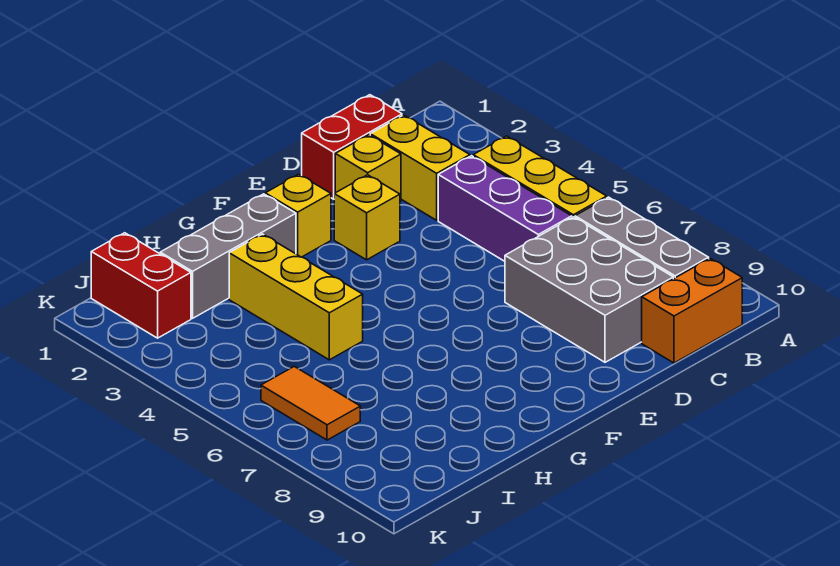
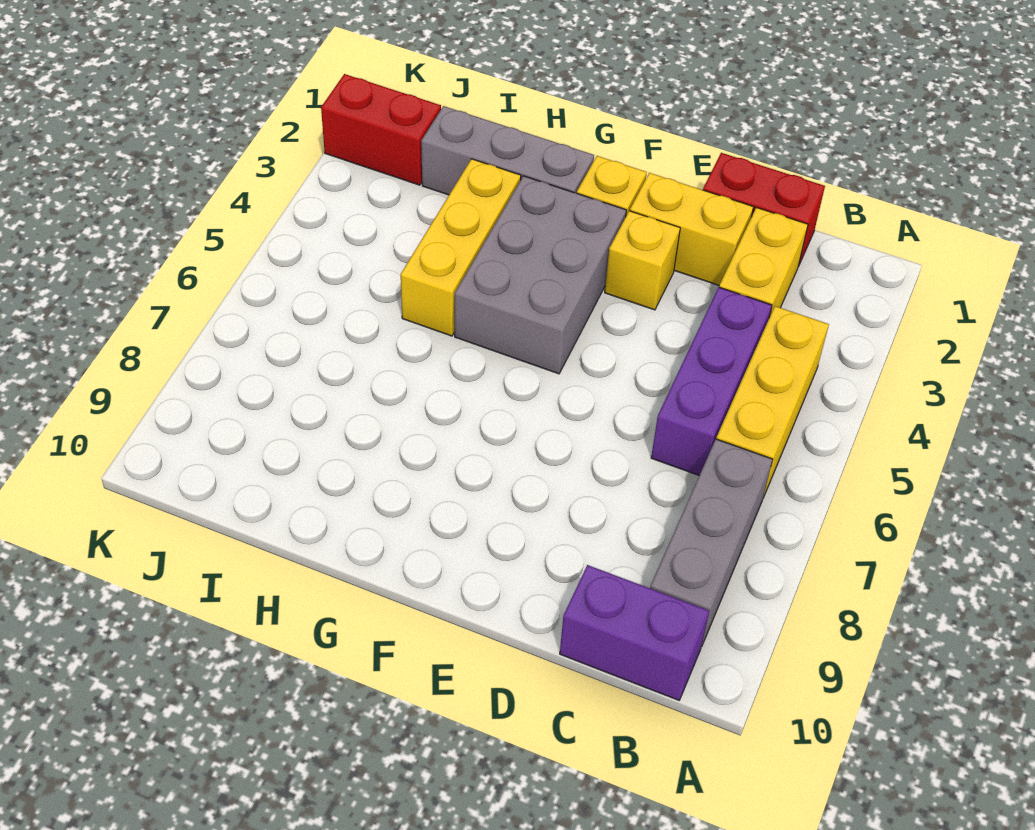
orange brick B10:C10 level 1 -> purple brick B10:C10 level 1
grey brick C7:D9 level 1 -> grey brick F3:G5 level 1
yellow brick D2 level 1 -> yellow brick D2:E2 level 1
red brick J1:J2 level 1 -> red brick J2:K2 level 1
orange tile J6:J7 level 1 -> none

